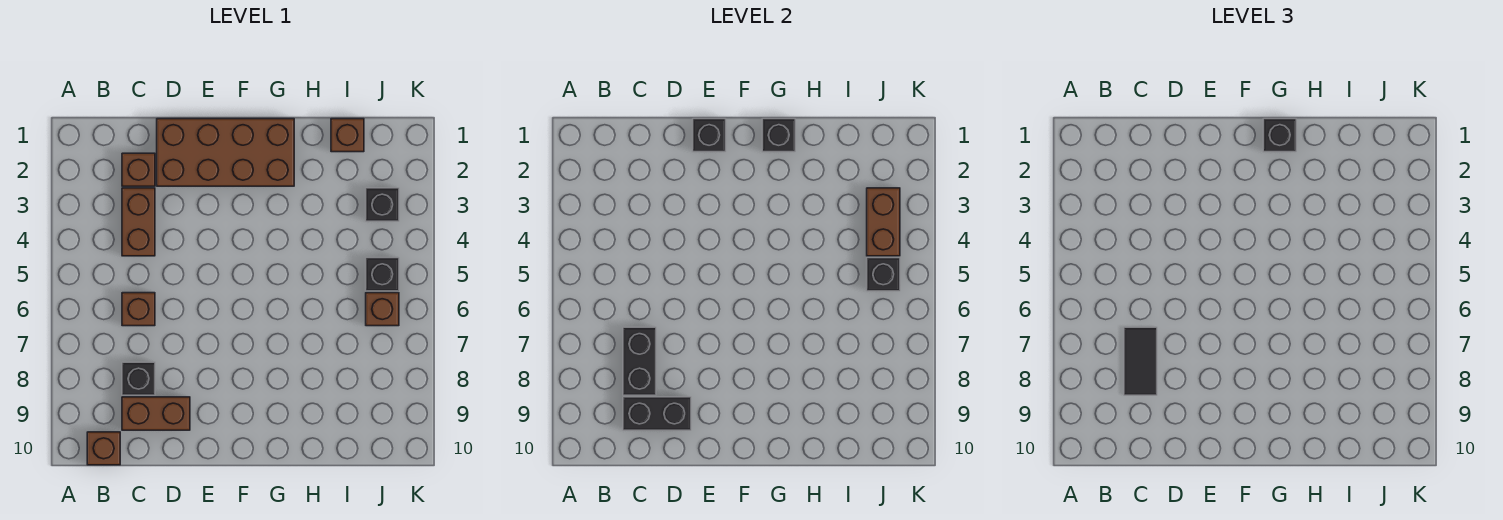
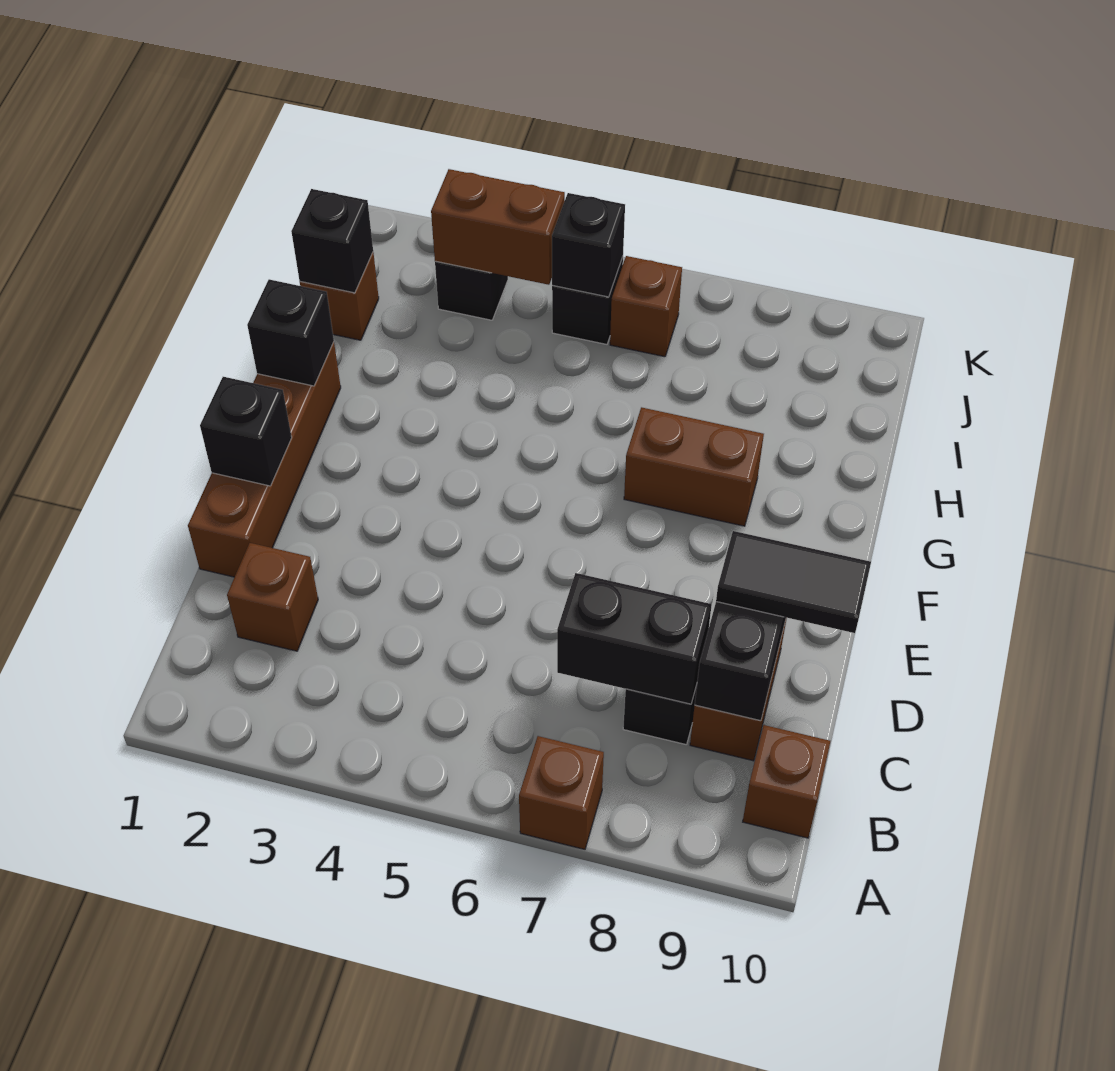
brown brick C3:C4 level 1 -> brown brick G7:G8 level 1
brown brick C6 level 1 -> brown brick A7 level 1
black tile C7:C8 level 3 -> black tile D9:D10 level 3
brown brick D1:G2 level 1 -> brown brick D1:G1 level 1
black brick G1 level 3 -> black brick I1 level 2

